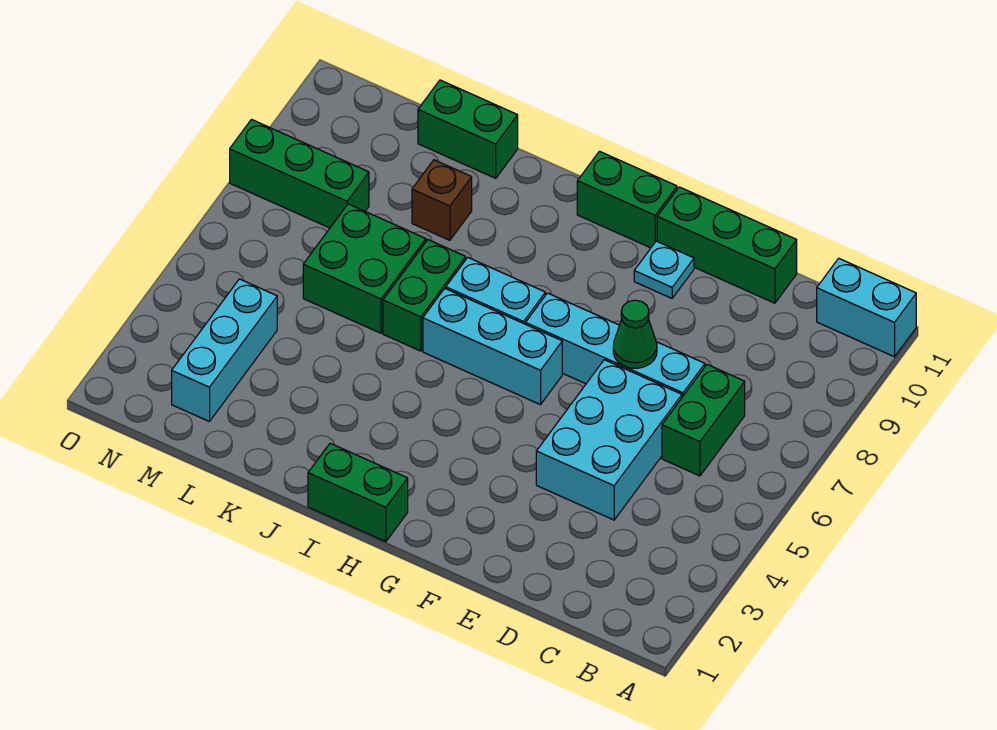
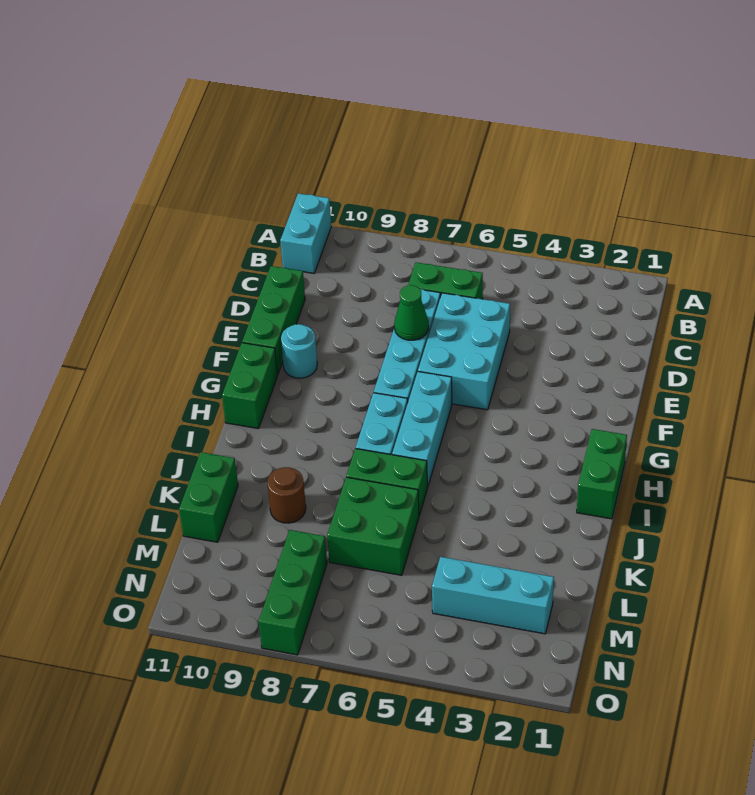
cyan brick D4:E6 level 1 -> cyan brick D5:F6 level 1
cyan plate F10 level 1 -> cyan round brick F10 level 1
brown brick K9 level 1 -> brown round brick K9 level 1

